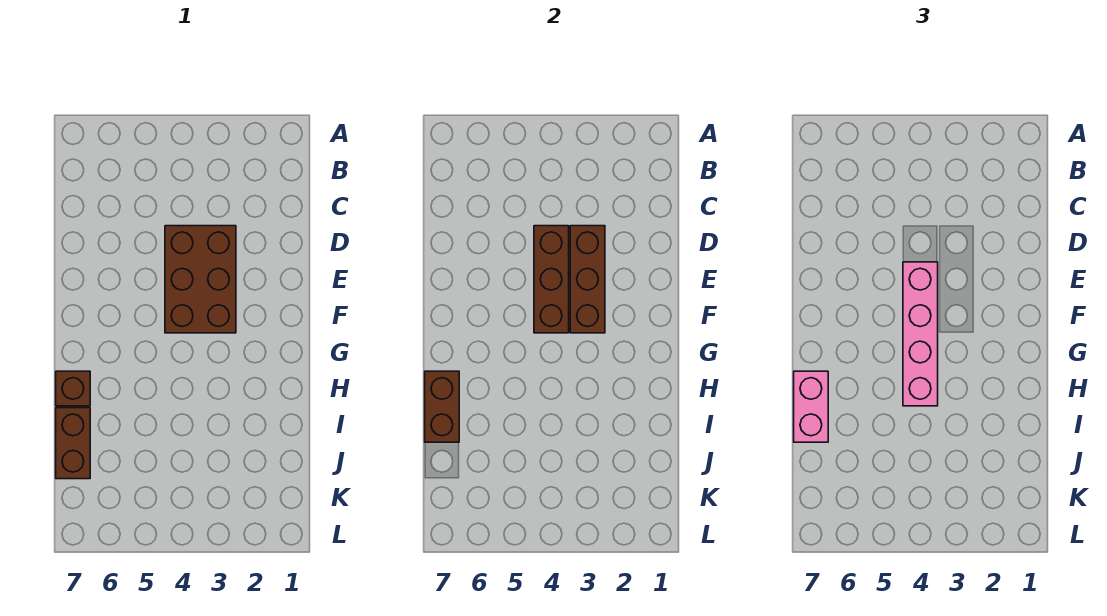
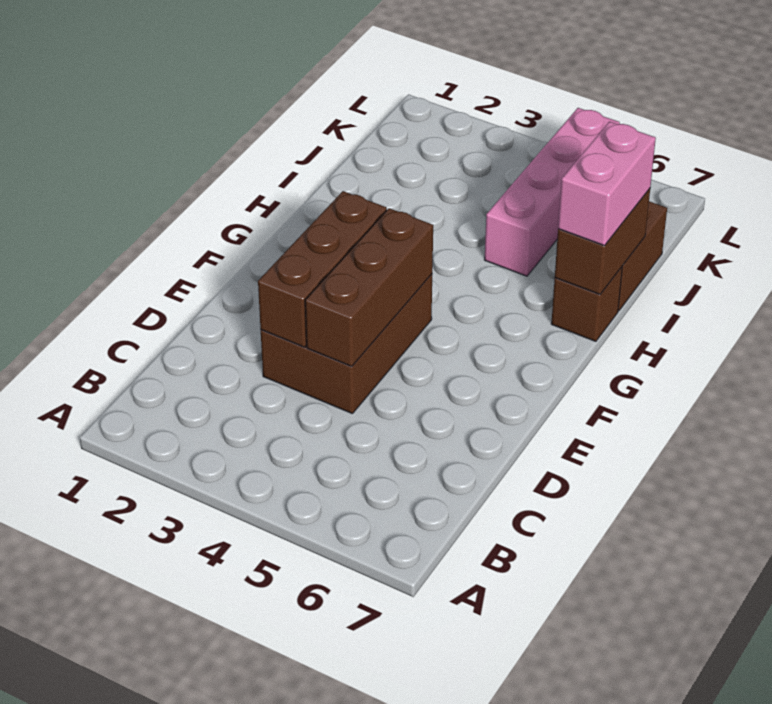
pink brick E4:H4 level 3 -> pink brick I5:L5 level 1

